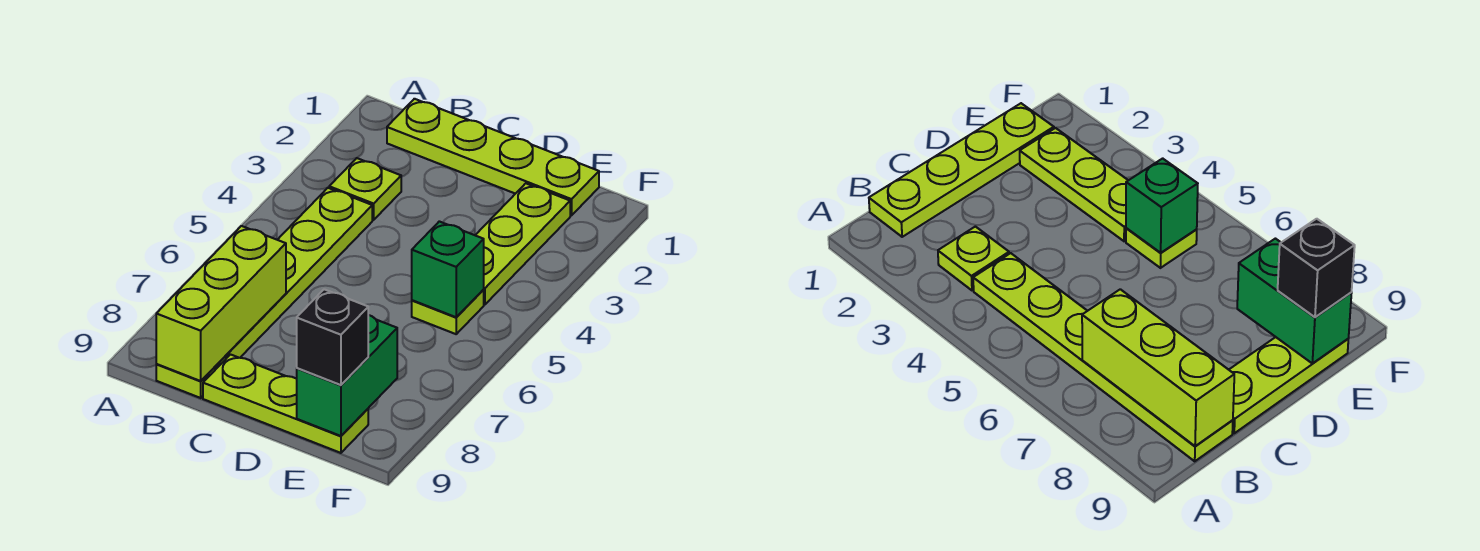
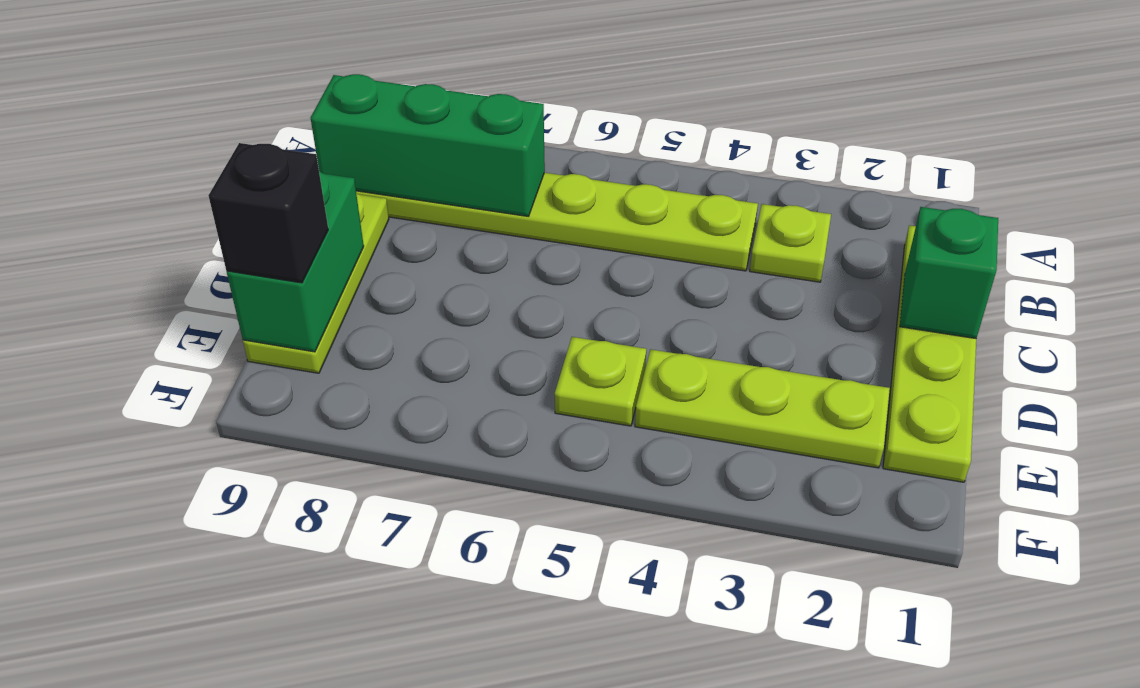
lime brick B7:B9 level 2 -> green brick B7:B9 level 2
green brick E5 level 2 -> green brick C1 level 2
green brick E8:E9 level 2 -> green brick D9:E9 level 2

